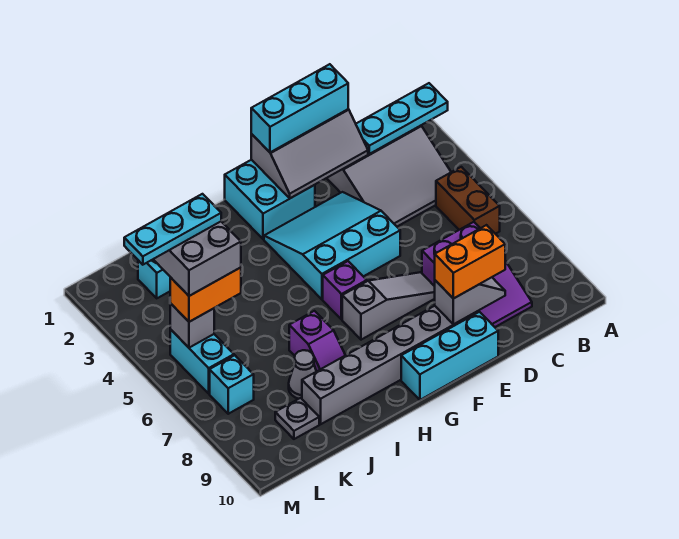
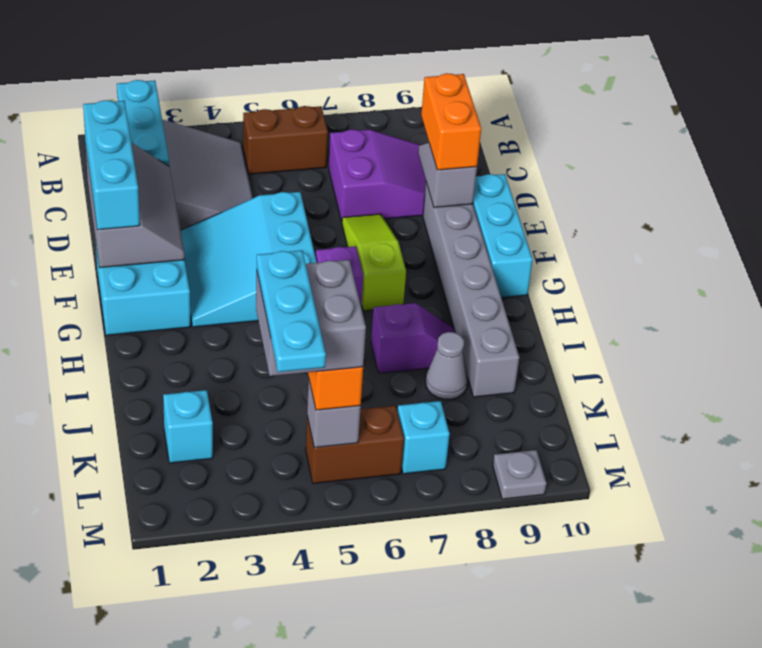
grey slope E7:G7 level 1 top G -> lime slope E7:G7 level 1 top G
grey plate K9 level 1 -> grey plate M9 level 1
cyan brick L5:L6 level 1 -> brown brick L5:L6 level 1

